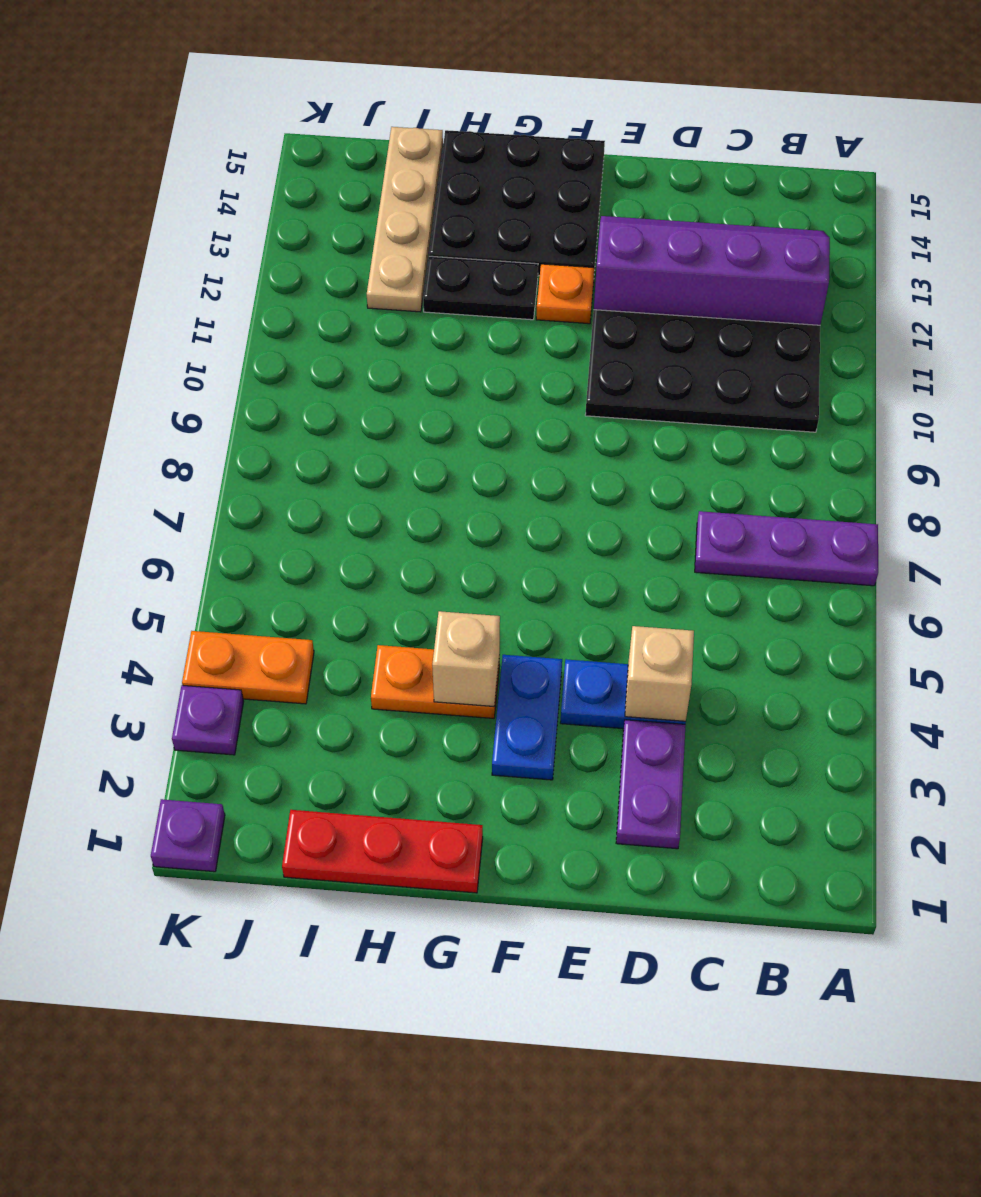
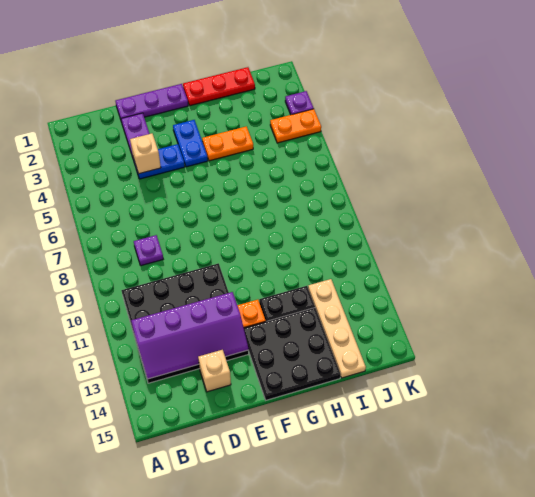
purple plate A7:C7 level 1 -> purple plate D1:F1 level 1
tan brick G4 level 2 -> tan brick D14 level 1
purple plate K1 level 1 -> purple plate C8 level 1

